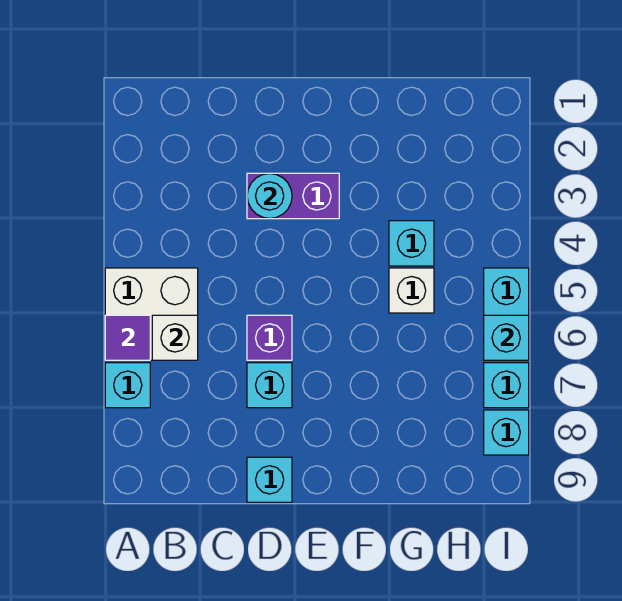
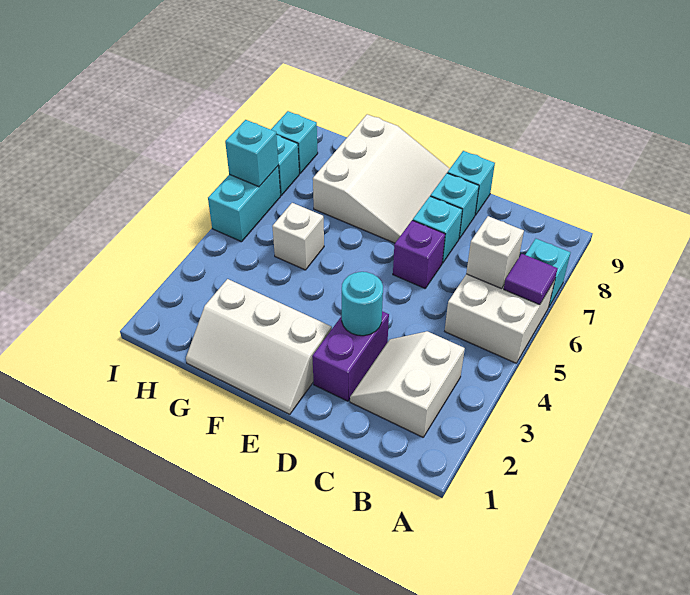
none -> white slope B2:C3 level 1 top B
purple brick D3:E3 level 1 -> purple brick D2:D3 level 1
none -> white slope E1:G2 level 1 top 2
none -> white slope E7:G9 level 1 top G
cyan brick G4 level 1 -> cyan brick D8 level 1

